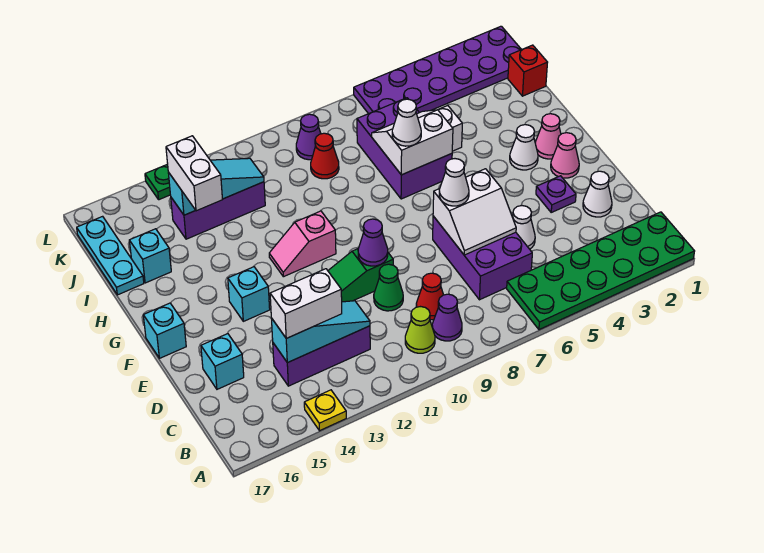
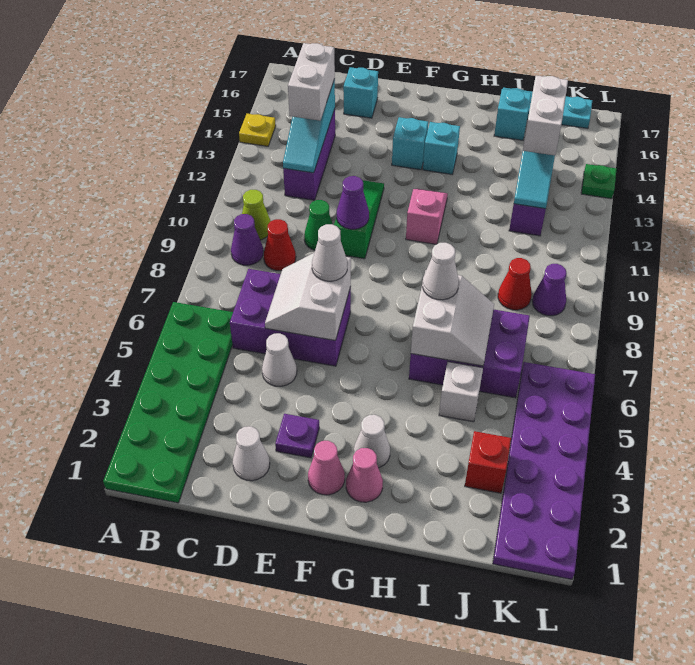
cyan brick F17 level 1 -> cyan brick G14 level 1
white brick I14:J14 level 3 -> white brick J13:J14 level 3
red brick J1 level 1 -> red brick J3 level 1

